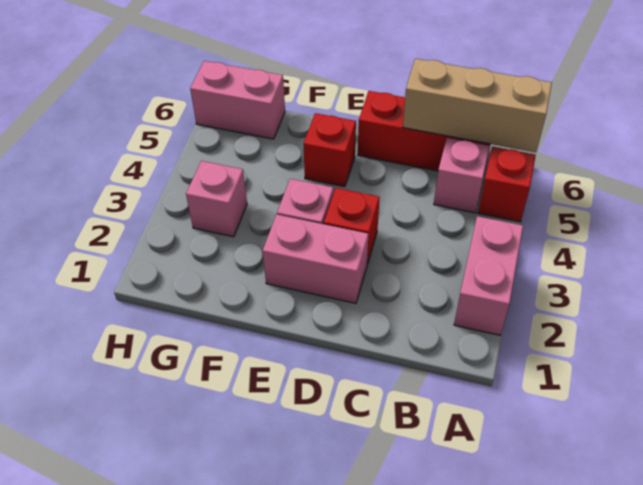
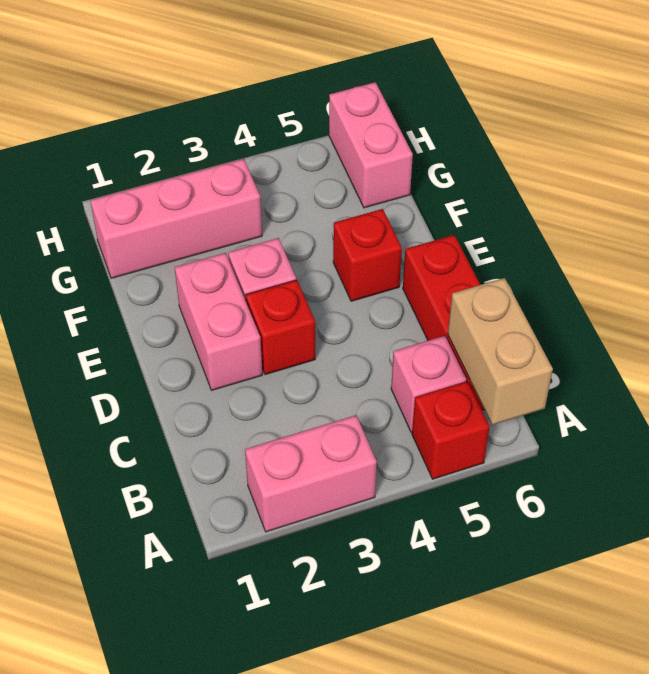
tan brick A6:C6 level 2 -> tan brick A6:B6 level 2
pink brick G3 level 1 -> pink brick G1:G3 level 1

